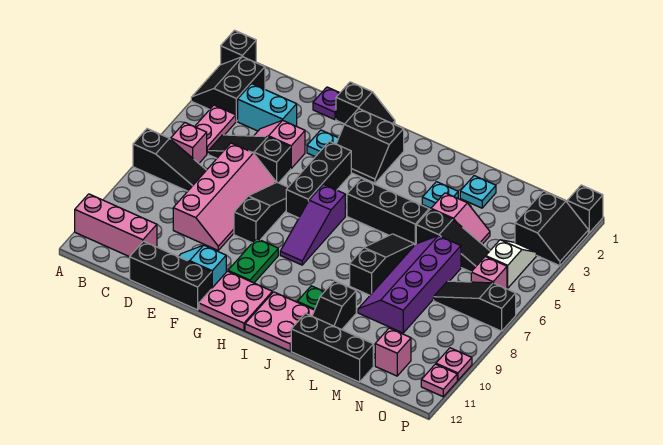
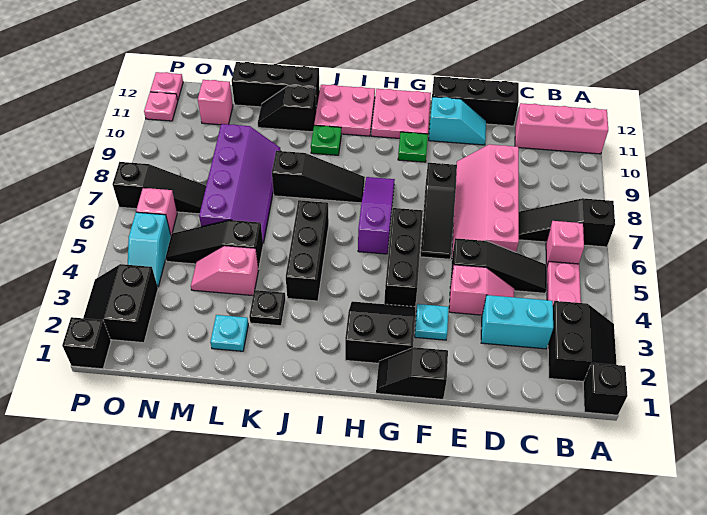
purple plate E1 level 1 -> none
green plate G9:G10 level 1 -> green plate G10 level 1
black brick I5:K5 level 1 -> black brick J4:J6 level 1
cyan plate K3 level 1 -> black plate K3 level 1
black slope K6:K8 level 1 top 8 -> black slope I8:K8 level 1 top K
black slope K10:K11 level 1 top 10 -> black slope K11:L11 level 1 top K
white slope O4:O5 level 1 top 5 -> cyan slope O4:O5 level 1 top 5
pink plate P10 level 1 -> pink plate P12 level 1

